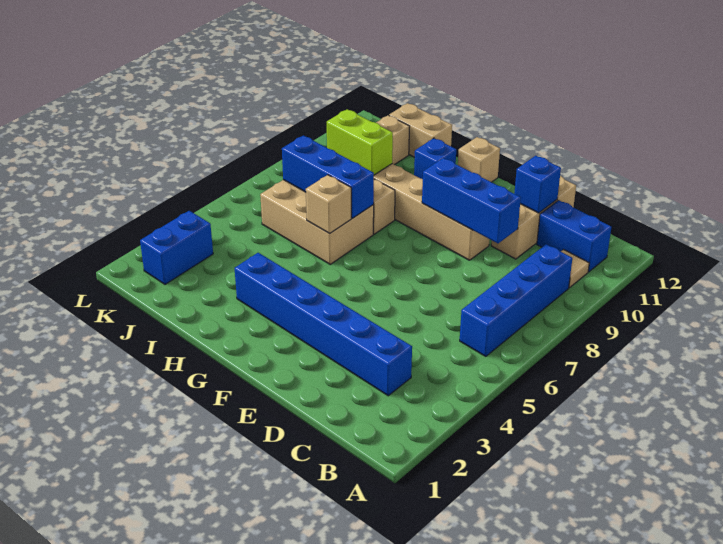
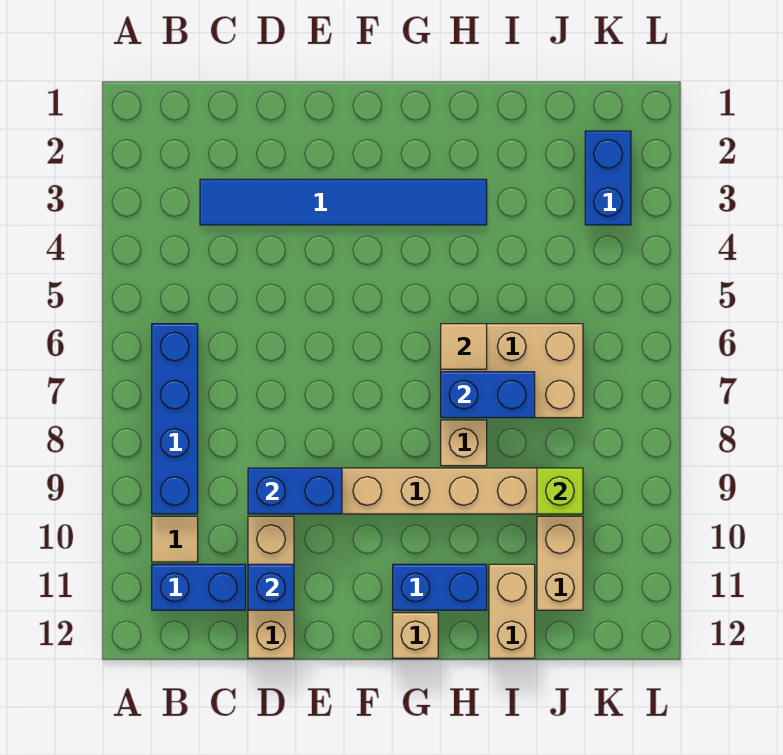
blue brick C3:H3 level 1 -> blue tile C3:H3 level 1
blue brick D9:F9 level 2 -> blue brick D9:E9 level 2
tan brick H6 level 2 -> tan tile H6 level 2
blue brick H7:J7 level 2 -> blue brick H7:I7 level 2
blue brick H11 level 1 -> blue brick G11:H11 level 1
lime brick I9:J9 level 2 -> lime brick J9 level 2
tan brick I12:J12 level 1 -> tan brick I11:I12 level 1

